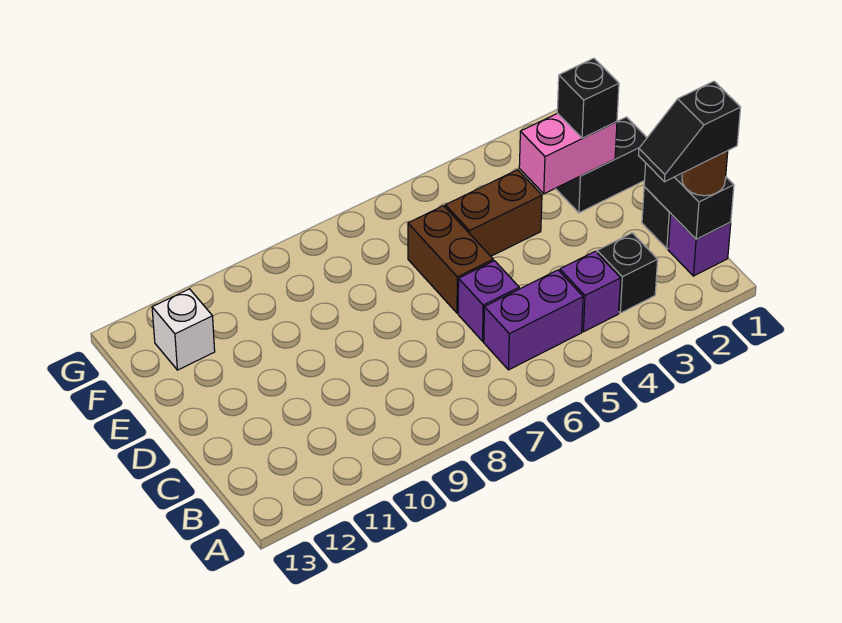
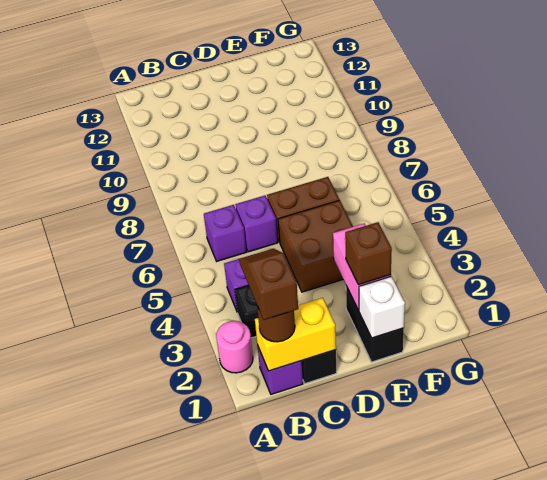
none -> pink round brick A2 level 1
black brick B1:C1 level 2 -> yellow brick B1:C1 level 2
black slope B1:B2 level 4 top 1 -> brown slope B1:B2 level 4 top 1
purple brick B5:B6 level 1 -> purple brick B6 level 1
black brick E2 level 3 -> brown brick E2 level 3
brown brick E4:E5 level 1 -> brown brick D4:E5 level 1
white brick F12 level 1 -> white brick E1 level 2

